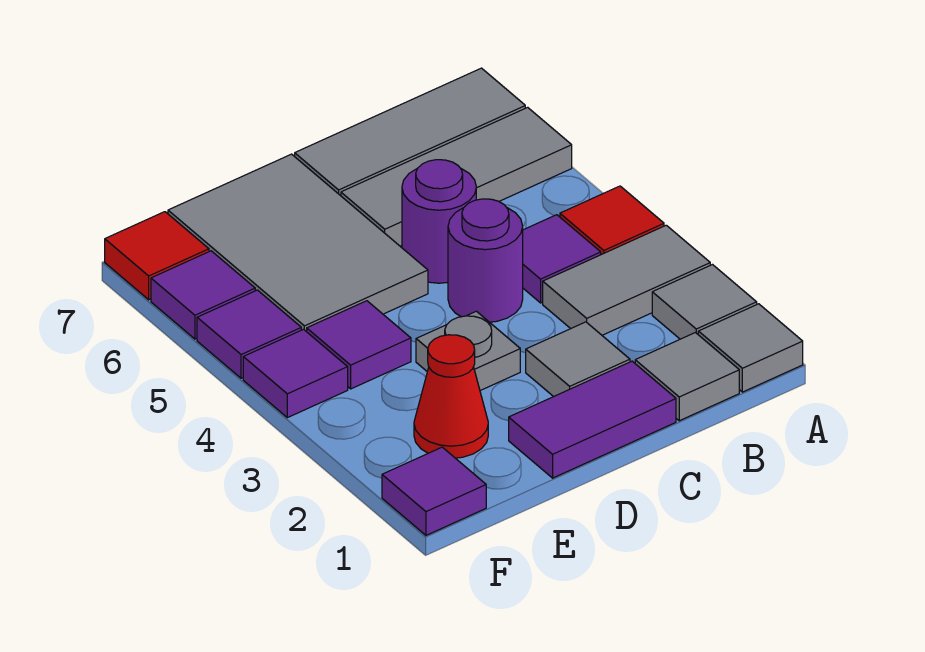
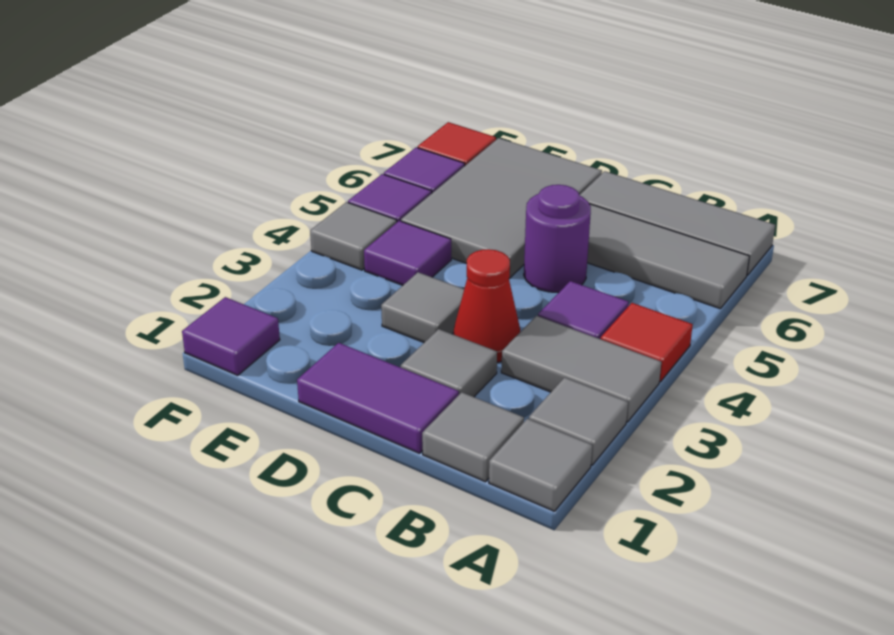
purple round brick C4 level 1 -> none
grey plate D3 level 1 -> grey tile D3 level 1
red cone E2 level 1 -> red cone C3 level 1
purple tile F4 level 1 -> grey tile F4 level 1

